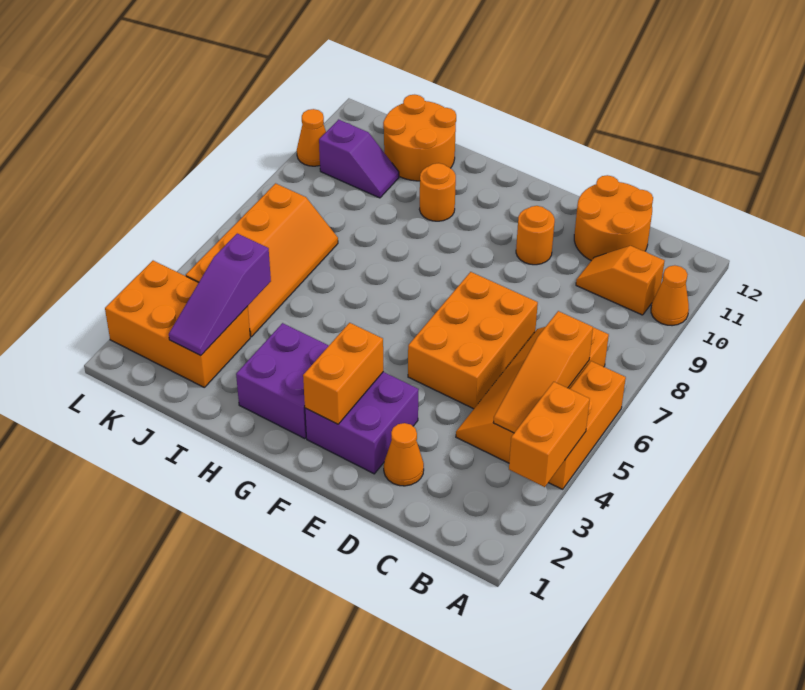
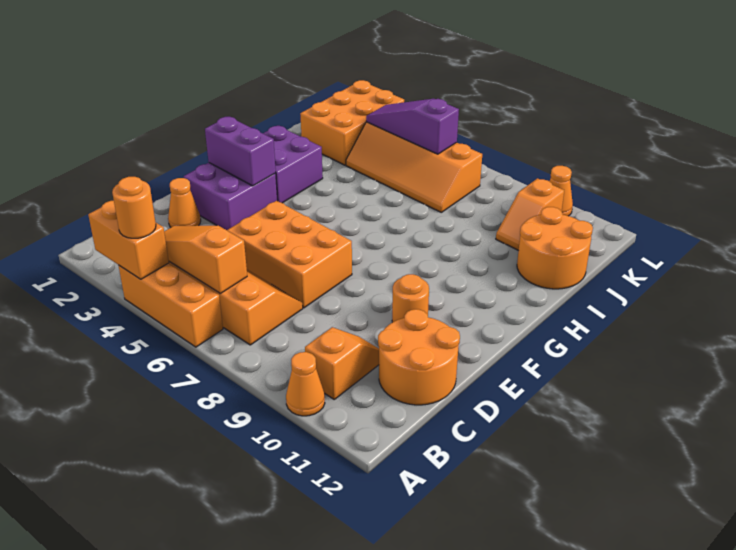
orange brick F2:F3 level 2 -> purple brick F2:F3 level 2
orange round brick H10 level 1 -> orange round brick A4 level 3
purple slope J2:J4 level 2 top 4 -> purple slope K4:K6 level 2 top 6
purple slope J10:K10 level 1 top K -> orange slope J10:K10 level 1 top K

